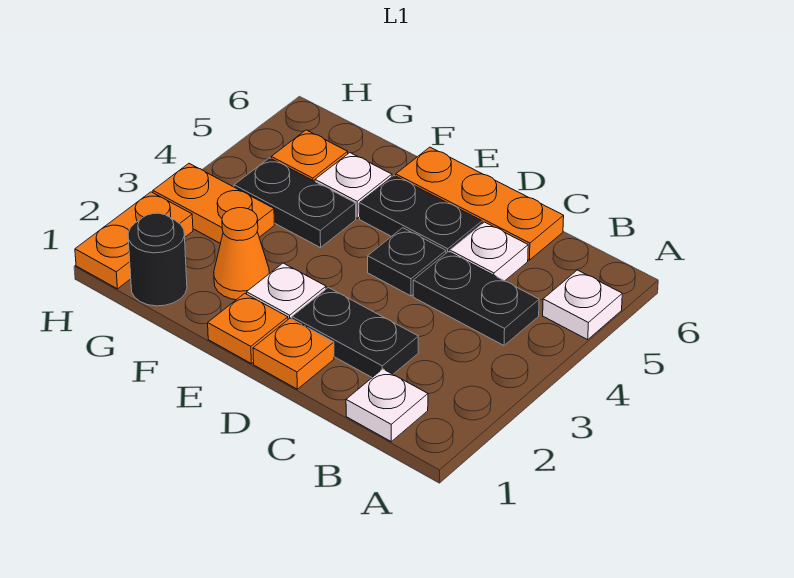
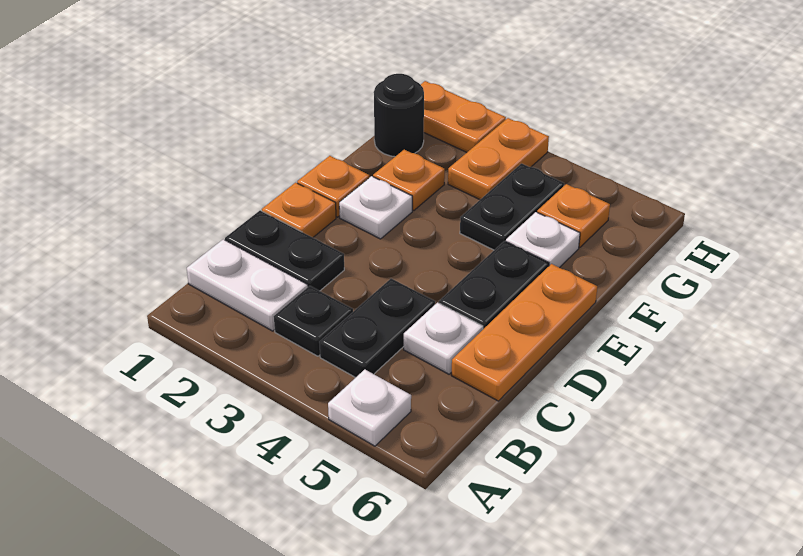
white plate B1 level 1 -> white plate B1:B2 level 1
black plate C2:D2 level 1 -> black plate C1:C2 level 1
black plate D4 level 1 -> black plate B3 level 1
orange cone F2 level 1 -> orange plate F2 level 1

